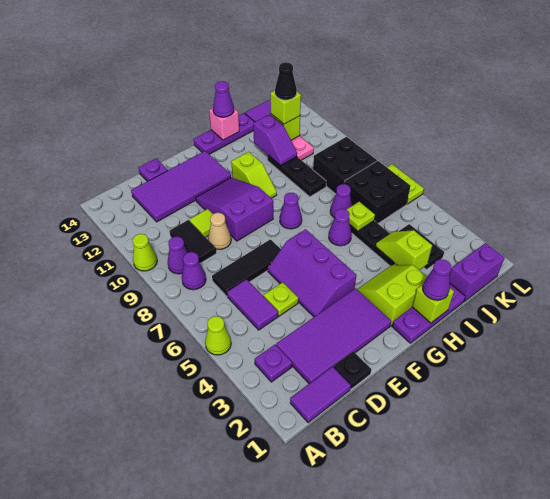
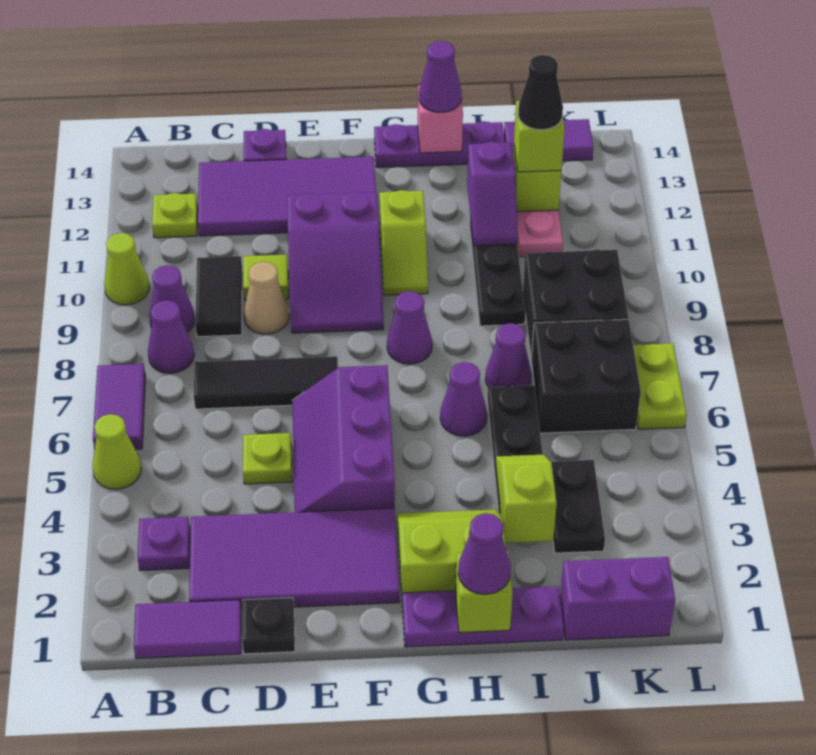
purple tile C5:C6 level 1 -> purple tile A6:A7 level 1
purple slope E9:F11 level 1 top 9 -> purple slope E9:F11 level 1 top 11
lime plate I6 level 2 -> lime plate B12 level 1

